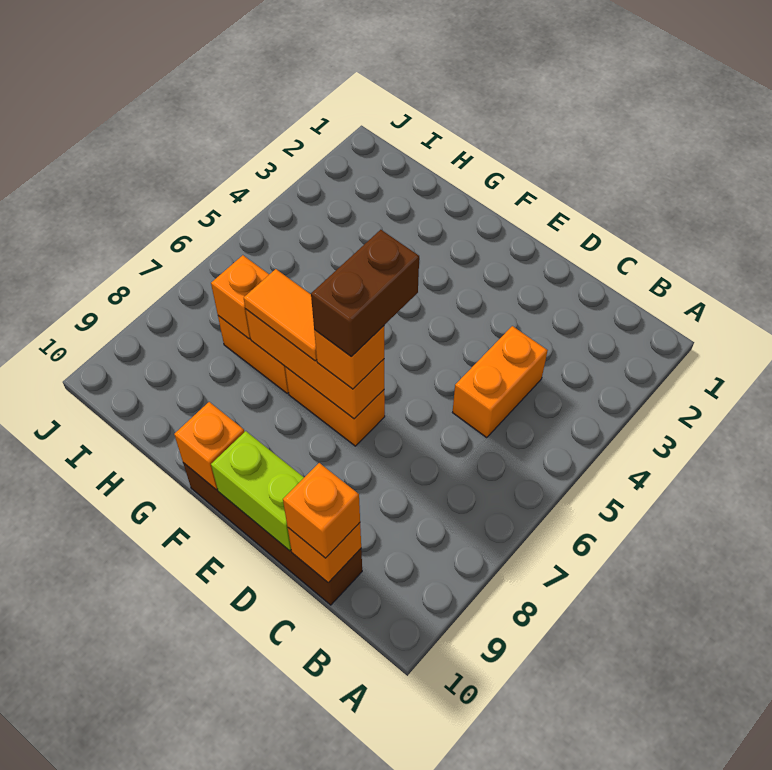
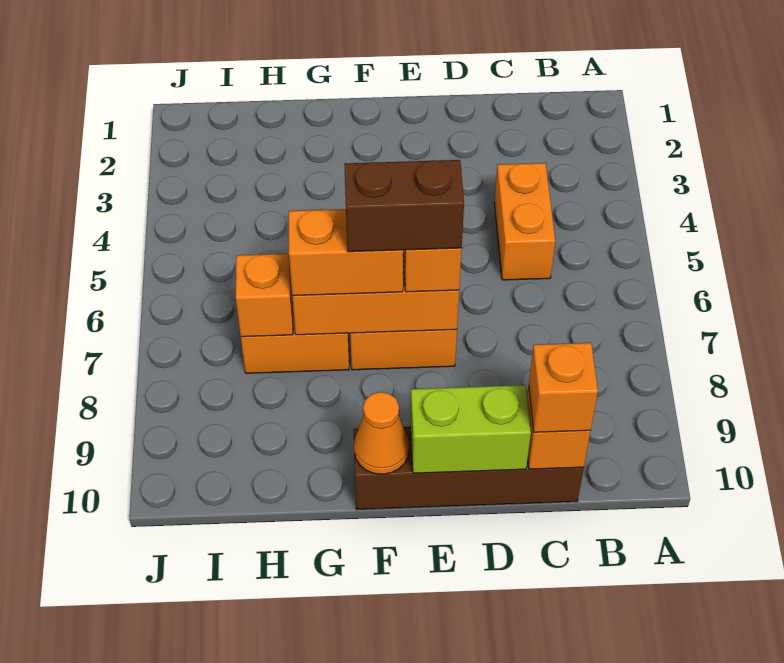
brown brick E6:E7 level 4 -> brown brick E7:F7 level 4
orange tile F7:G7 level 3 -> orange brick F7:G7 level 3
orange brick F10 level 2 -> orange cone F10 level 2

